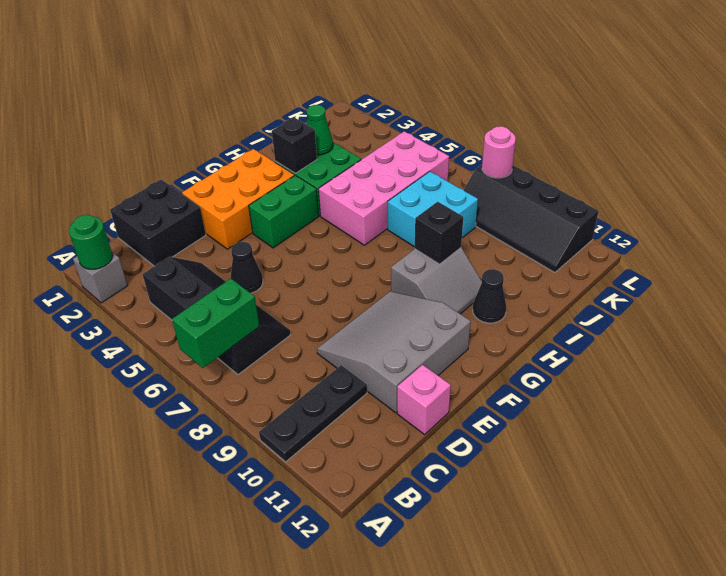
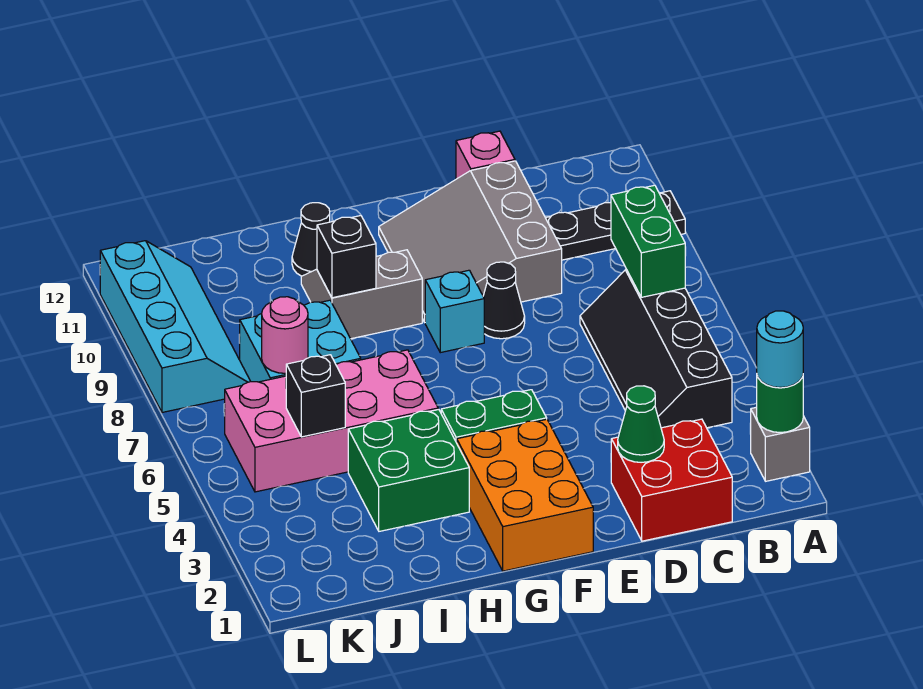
none -> cyan round brick A2 level 3
green brick A7:B7 level 2 -> green brick B7:B8 level 2
black brick C1:D2 level 1 -> red brick C1:D2 level 1
black cone D5 level 1 -> black cone E8 level 1
grey slope D9:F11 level 1 top 11 -> grey slope D9:F11 level 1 top D
orange brick E2:G3 level 1 -> orange brick F1:G3 level 1
none -> cyan brick F8 level 1
black brick H3 level 2 -> black brick J5 level 2
green cone I3 level 2 -> green cone D2 level 2
black slope K8:L11 level 1 top L -> cyan slope K8:L11 level 1 top L
pink round brick L8 level 2 -> pink round brick J7 level 2

